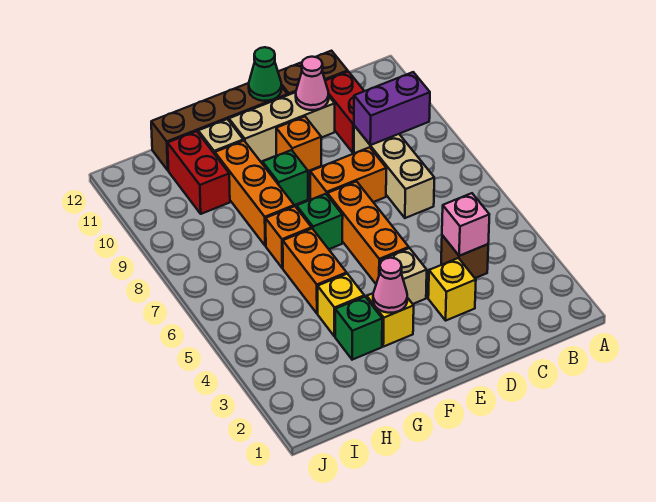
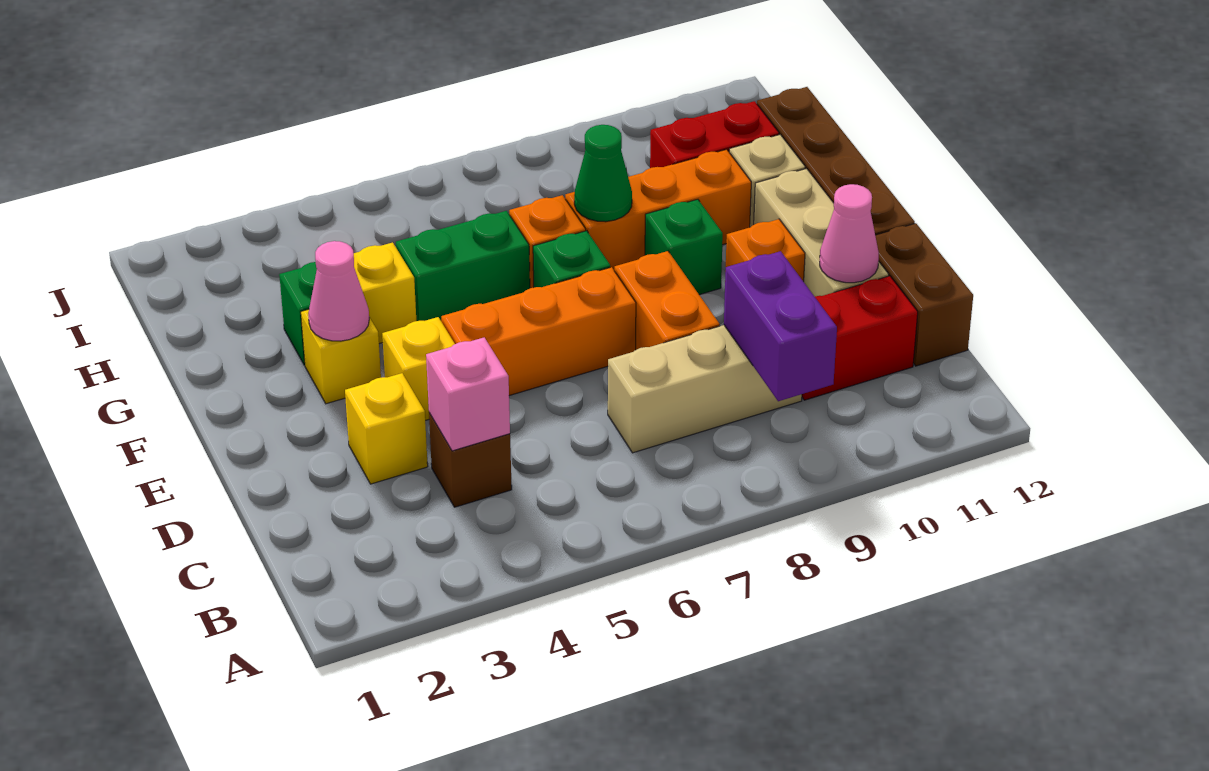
tan brick E4 level 1 -> yellow brick E4 level 1
green cone E12 level 2 -> green cone G8 level 2
orange brick G5:G6 level 1 -> green brick G5:G6 level 1

